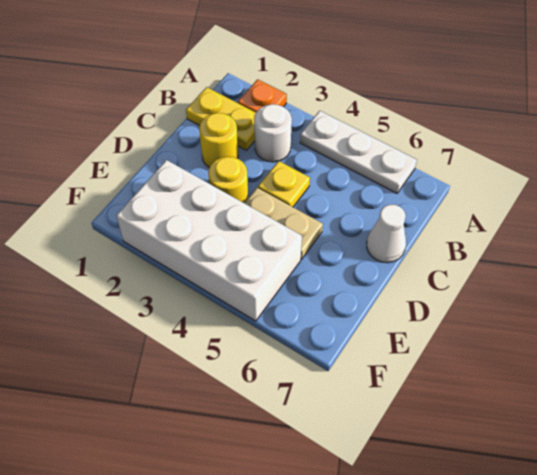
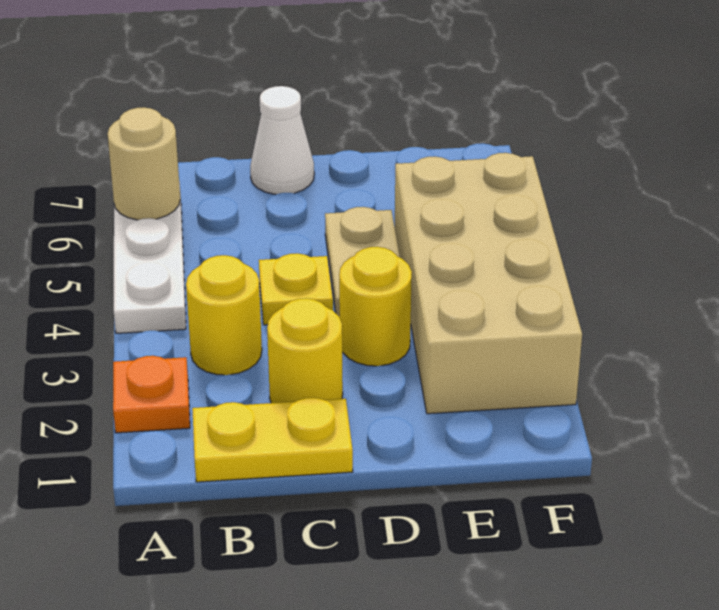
none -> tan round brick A6 level 2
yellow plate B1:B2 level 1 -> yellow plate B1:C1 level 1
white round brick B3 level 1 -> yellow round brick B3 level 1
white brick E2:F5 level 1 -> tan brick E2:F5 level 1

